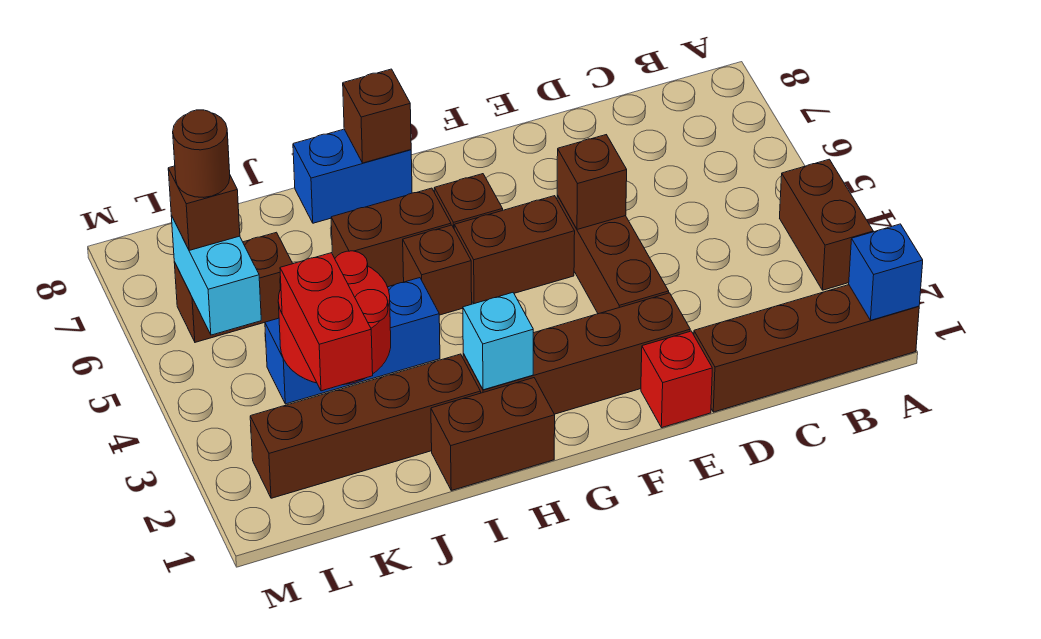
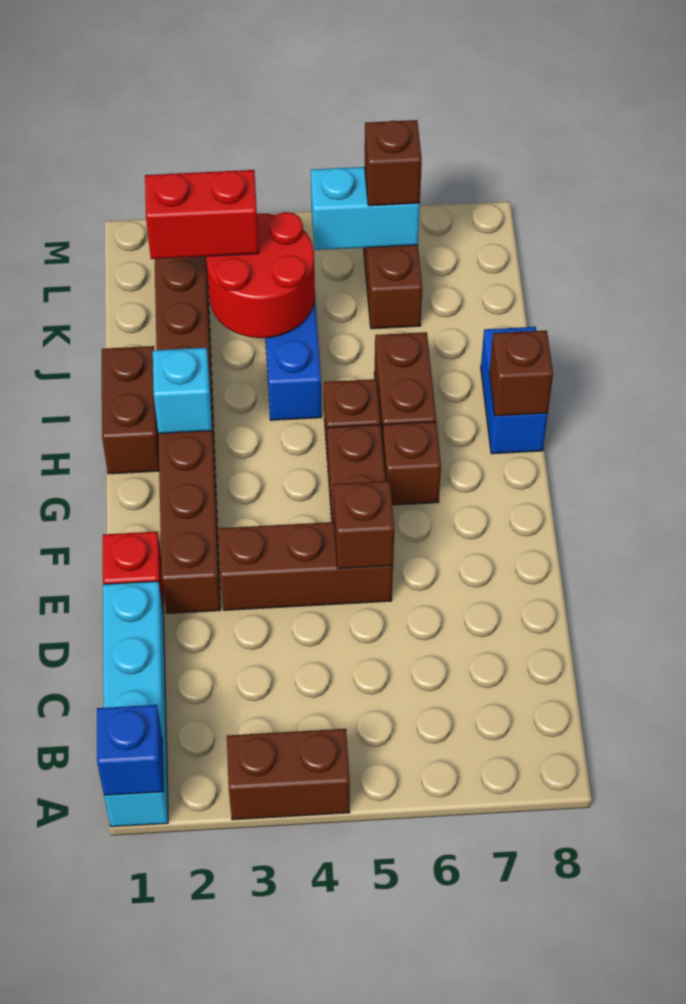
brown brick A1:D1 level 1 -> cyan brick A1:D1 level 1
brown round brick L6 level 4 -> none

